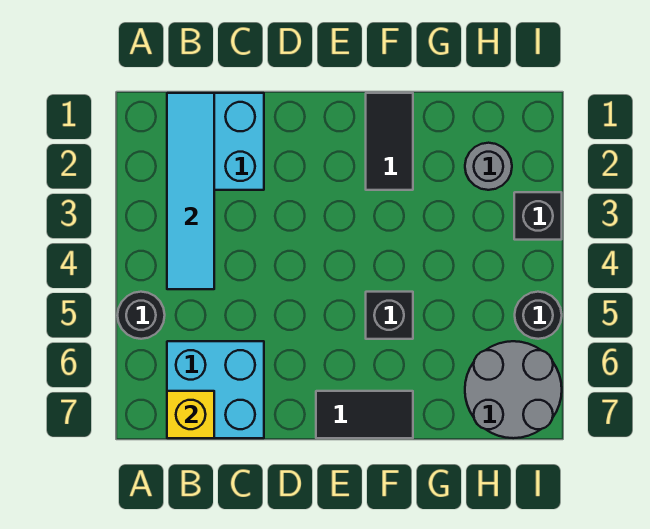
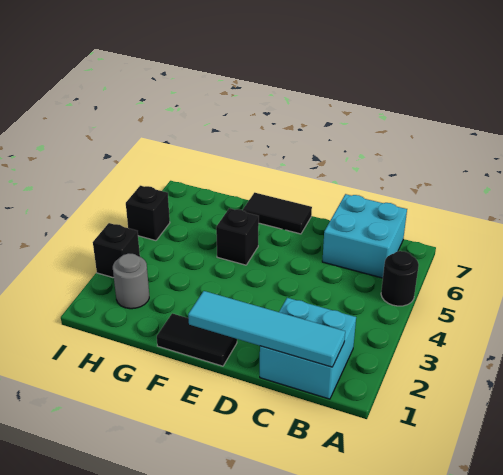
cyan tile B1:B4 level 2 -> cyan tile B1:E1 level 2
yellow brick B7 level 2 -> none
black tile F1:F2 level 1 -> black tile E1:F1 level 1
grey round brick H6:I7 level 1 -> none
black round brick I5 level 1 -> black brick I5 level 1

